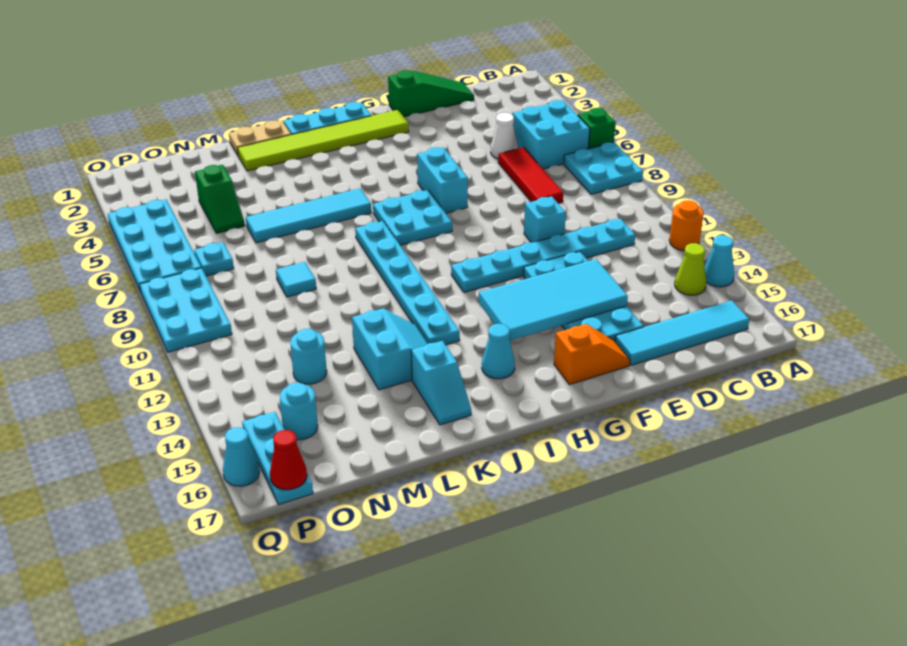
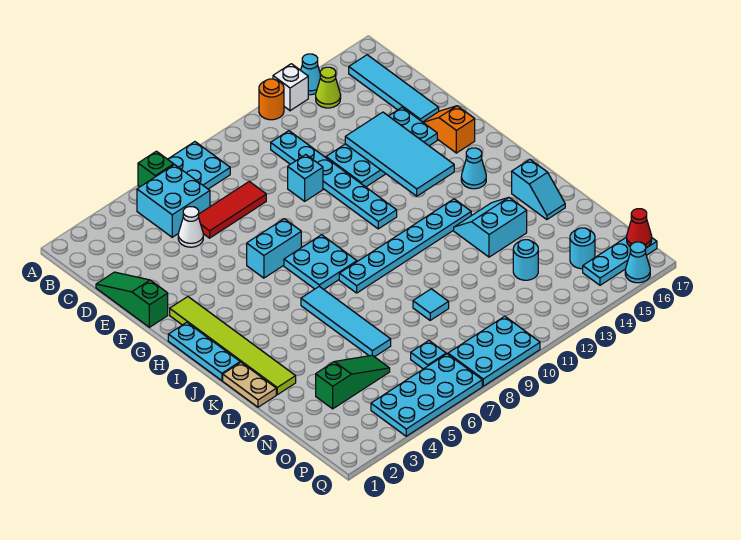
none -> white brick A13 level 1
cyan slope K15:K16 level 1 top 15 -> cyan slope K16:L16 level 1 top K
green slope N4:N5 level 1 top 4 -> green slope N3:N5 level 1 top 3

